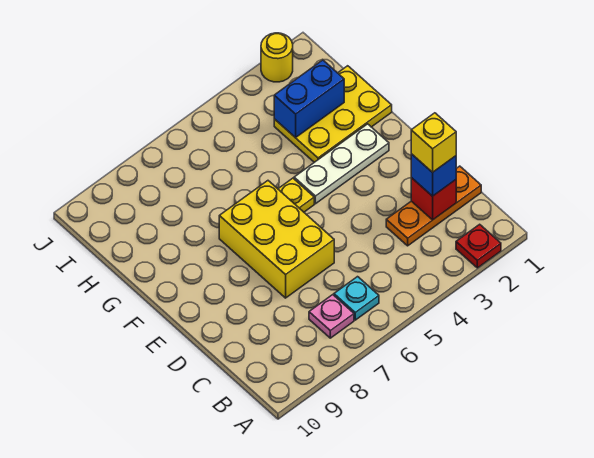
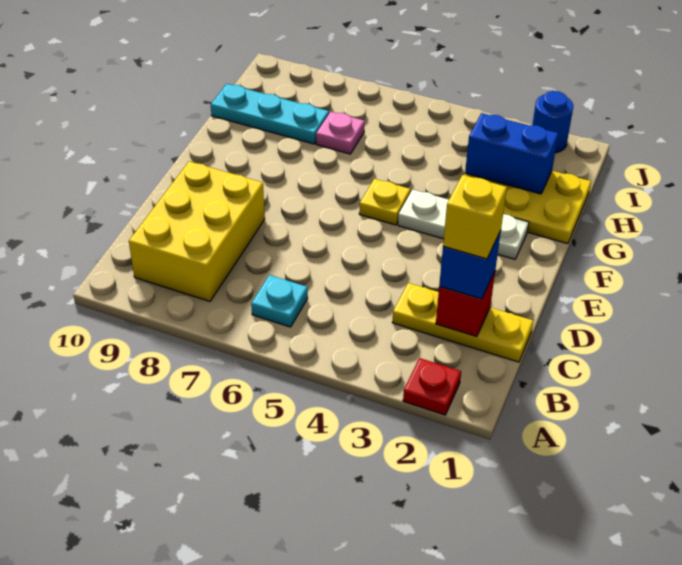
pink plate B7 level 1 -> pink plate H7 level 1
orange plate C1:C3 level 1 -> yellow plate C1:C3 level 1
yellow brick D6:F7 level 1 -> yellow brick B8:D9 level 1
none -> cyan plate H8:H10 level 1
yellow round brick J2 level 1 -> blue round brick J2 level 1

